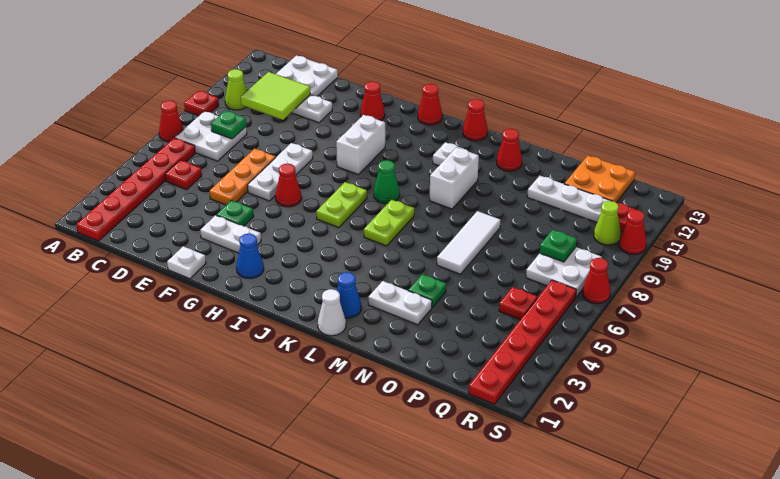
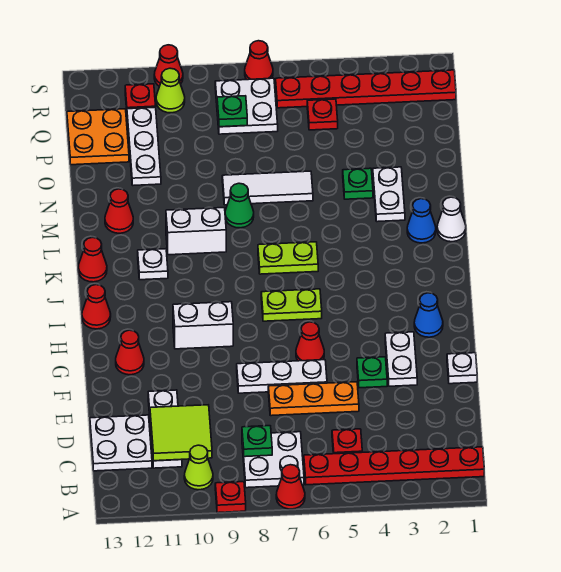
green cone J8 level 1 -> green cone M8 level 1

